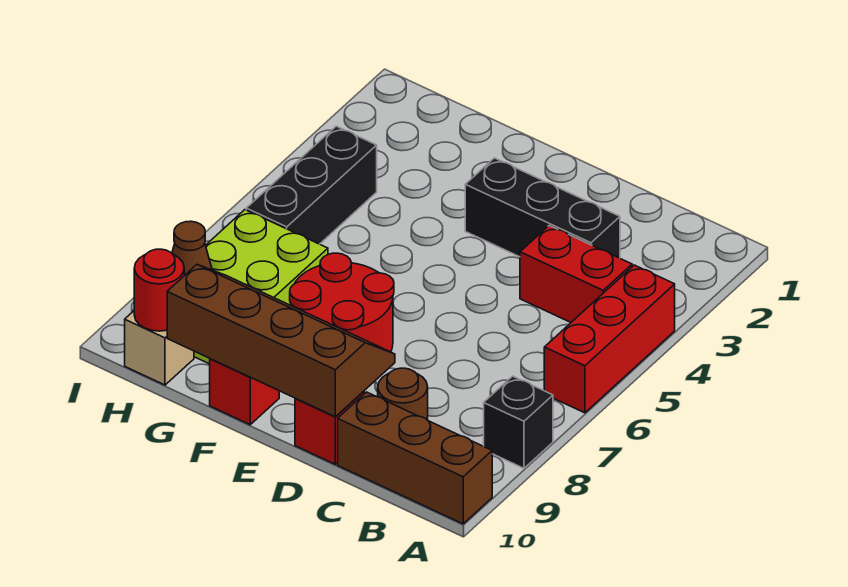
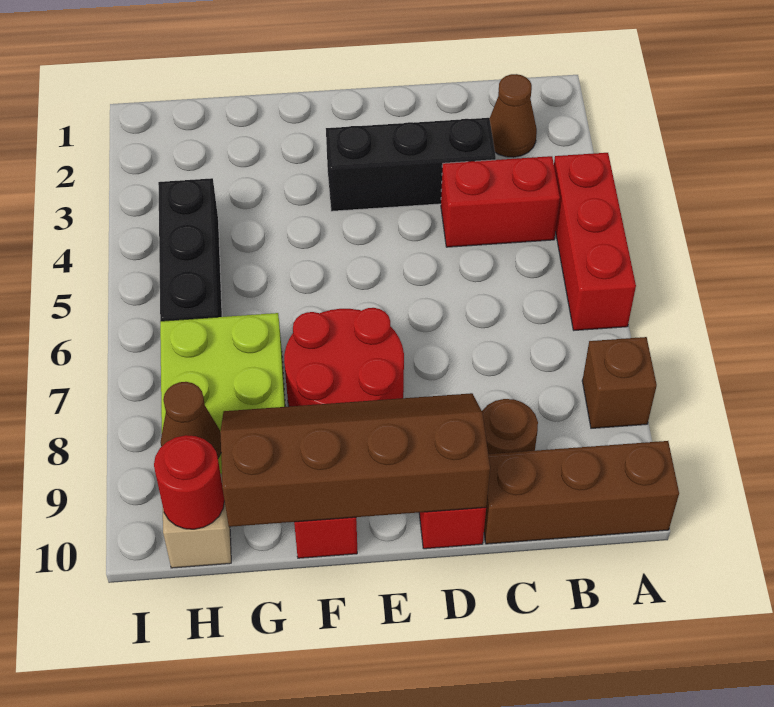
black brick A8 level 1 -> brown brick A8 level 1
none -> brown cone B2 level 1

